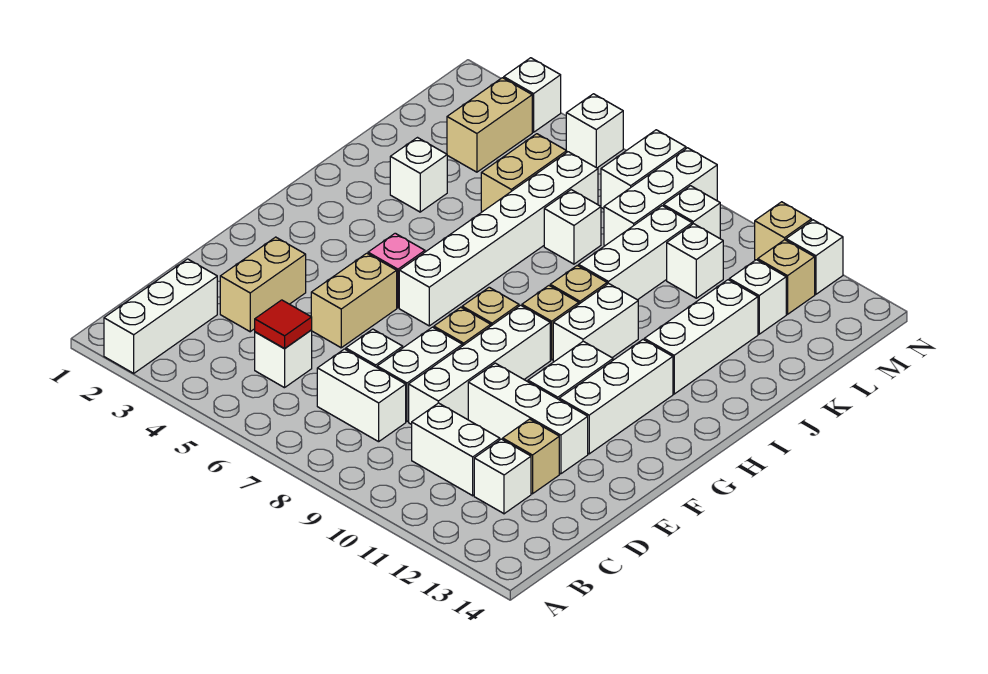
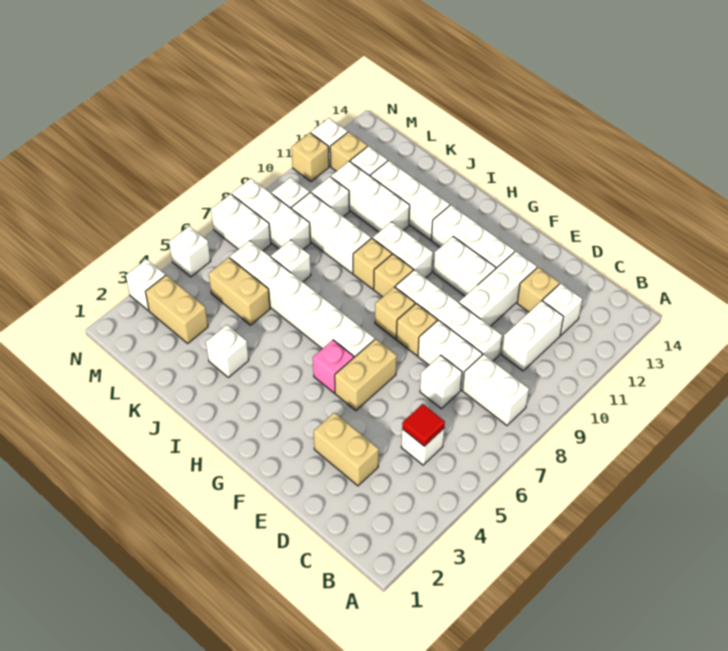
white brick A2:C2 level 1 -> white brick J11:L11 level 1
white brick C7:C8 level 1 -> white brick B8:C8 level 1
tan brick E5:F5 level 1 -> tan brick F5:F6 level 1

